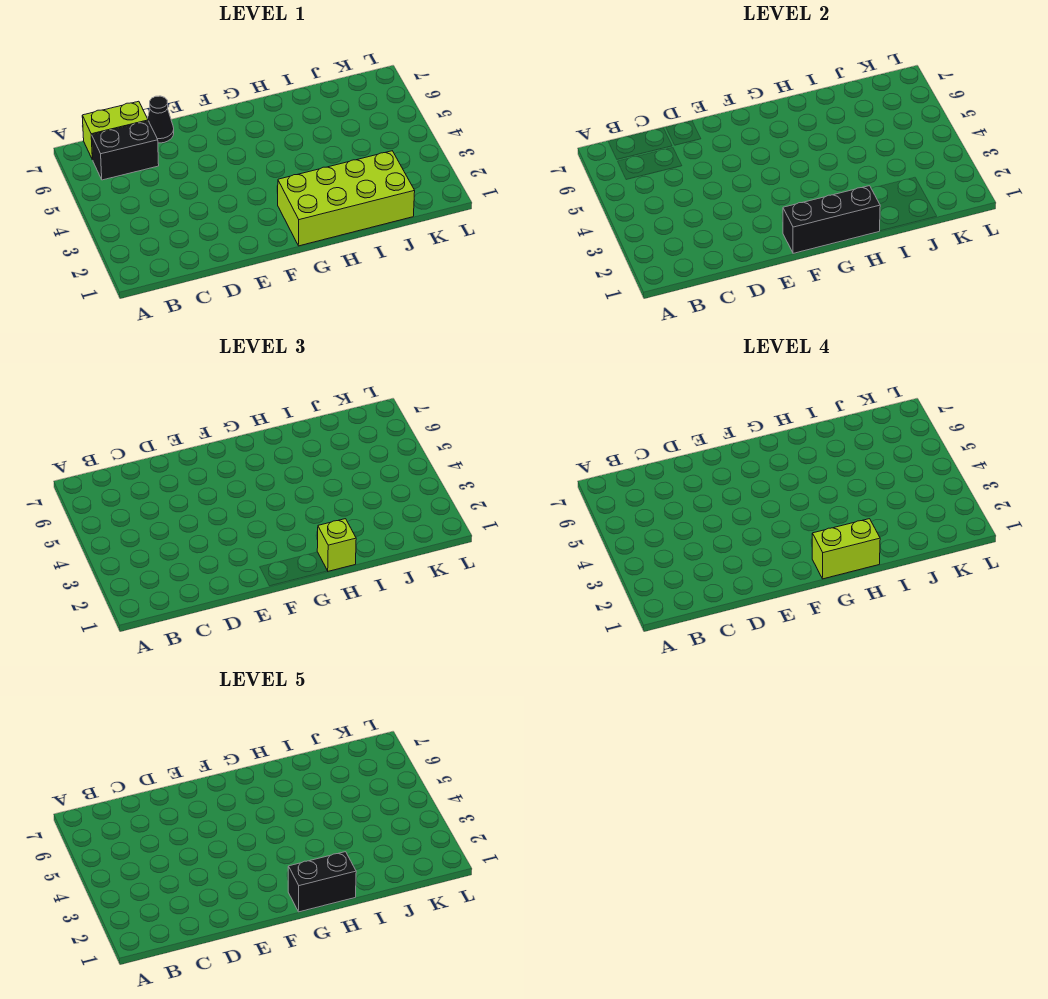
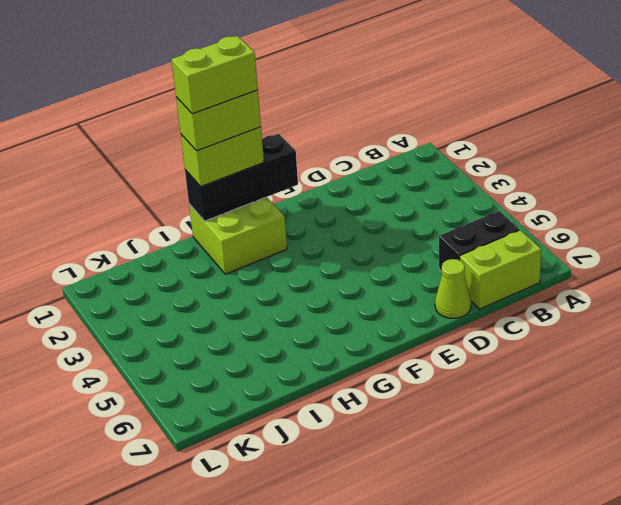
black cone D7 level 1 -> lime cone D7 level 1
lime brick G1:J2 level 1 -> lime brick G1:H2 level 1
black brick G1:H1 level 5 -> lime brick G1:H1 level 5
lime brick H1 level 3 -> lime brick G1:H1 level 3

